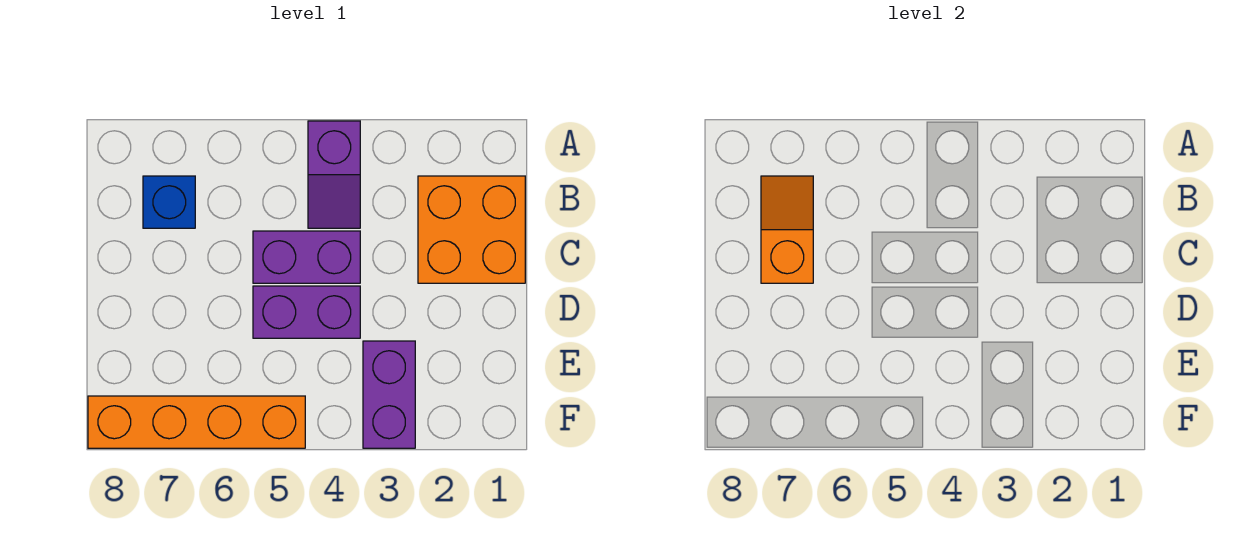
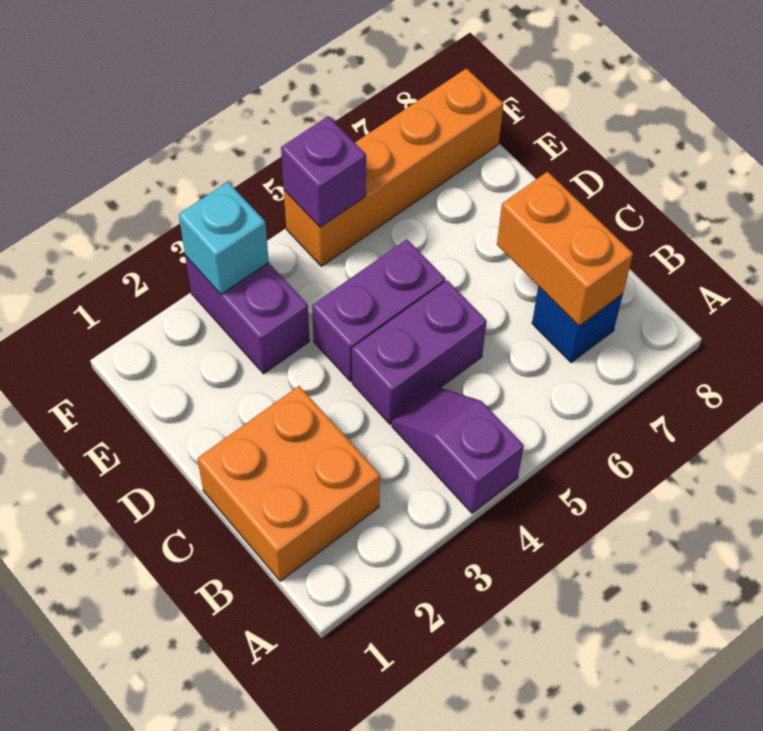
orange slope B7:C7 level 2 top C -> orange brick B7:C7 level 2
none -> cyan brick F3 level 2
none -> purple brick F5 level 2

